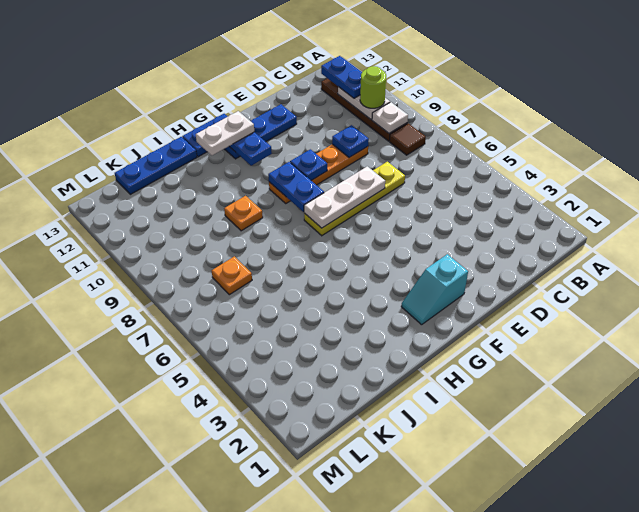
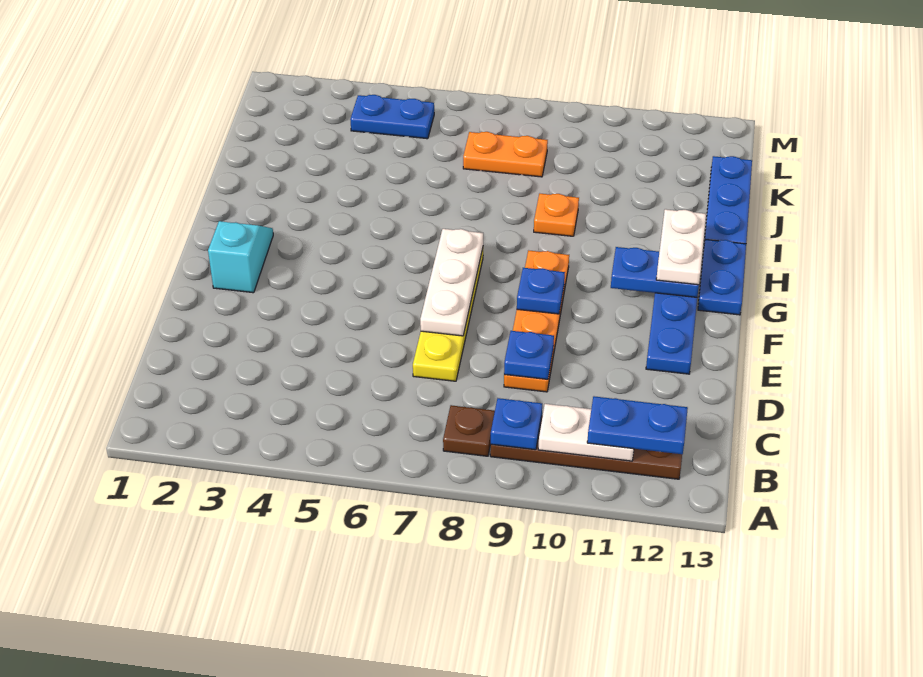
brown tile B8 level 1 -> brown plate B8 level 1
white plate B9 level 2 -> blue plate B9 level 2
lime round brick B10 level 3 -> none
blue plate G8:G9 level 2 -> blue plate L4:L5 level 1
orange plate K7 level 1 -> orange plate K7:K8 level 1

